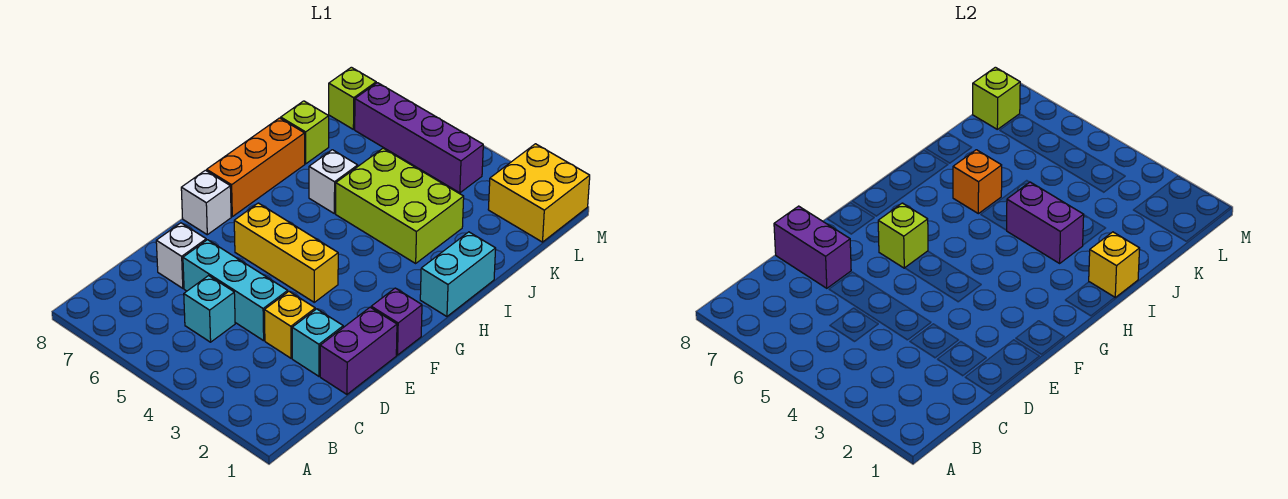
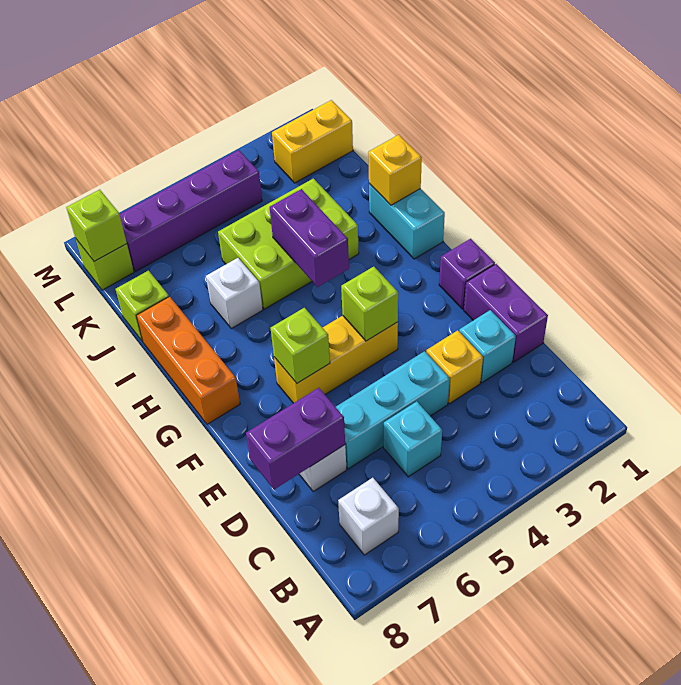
none -> lime brick F4 level 2
white brick F8 level 1 -> white brick B7 level 1
purple brick I3:I4 level 2 -> purple brick H4:I4 level 2
orange brick I6 level 2 -> none
yellow brick L1:M2 level 1 -> yellow brick L1:L2 level 1

